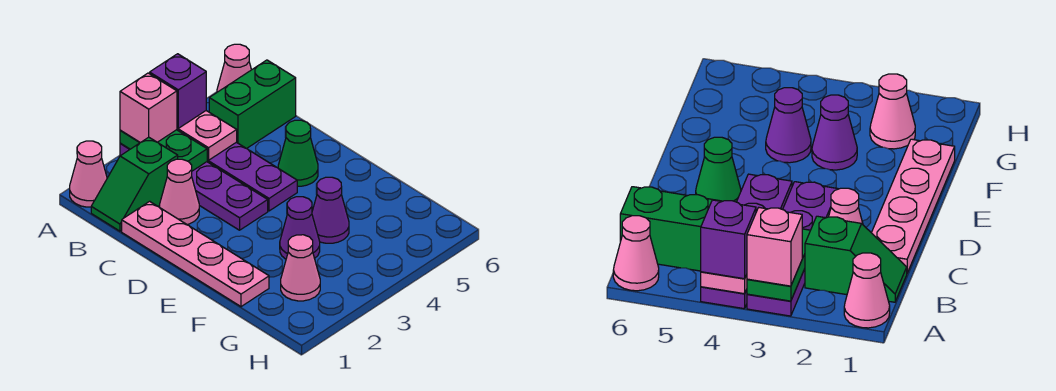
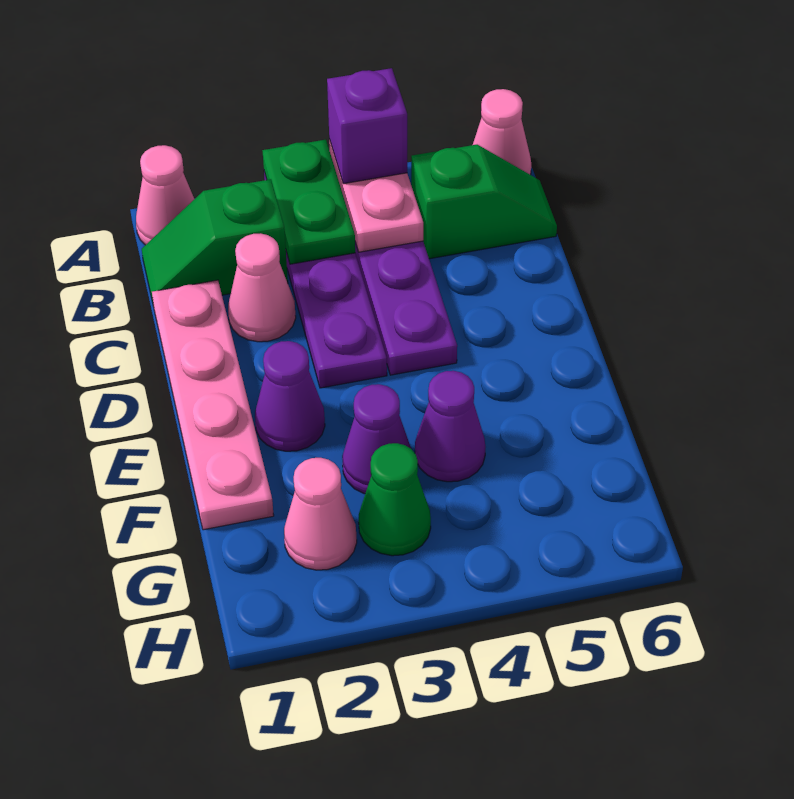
pink brick A3 level 3 -> none
green brick B5:B6 level 1 -> green slope B5:B6 level 1 top 5
green cone D5 level 1 -> green cone G3 level 1
none -> purple cone E2 level 1

